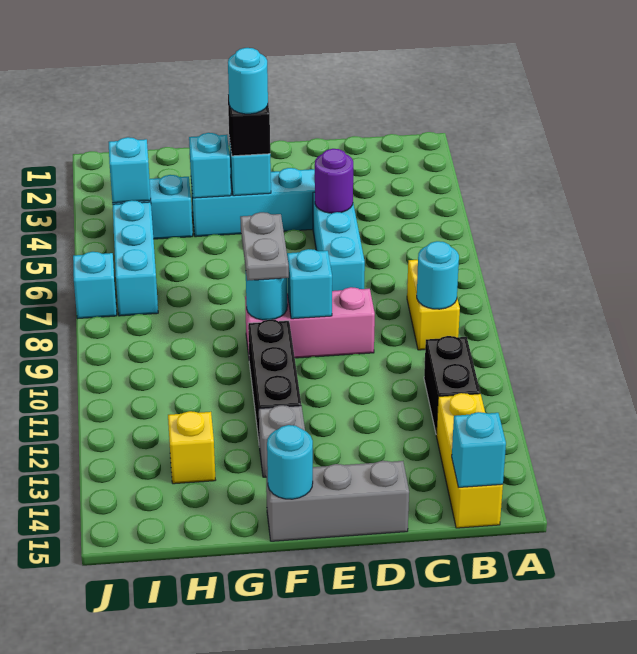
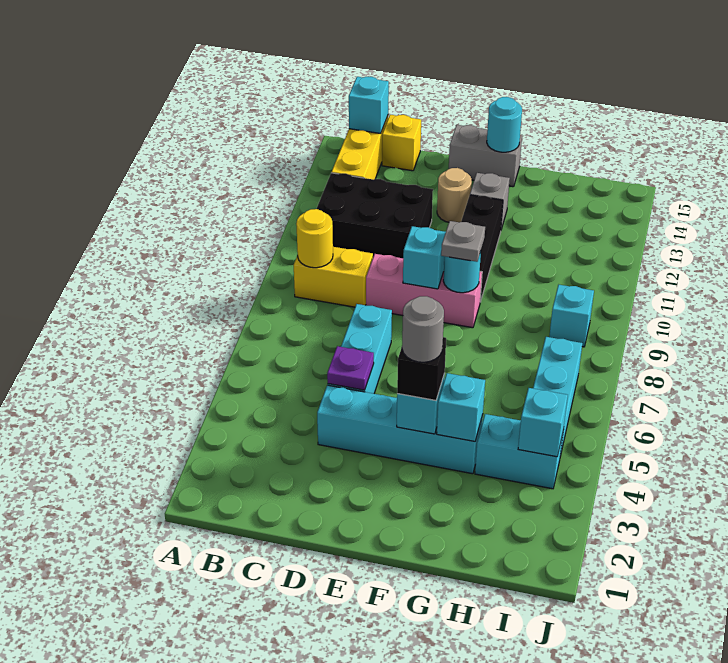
yellow brick B8:B9 level 1 -> yellow brick B9:C9 level 1
cyan round brick B9 level 2 -> yellow round brick B9 level 2
black brick B11:B12 level 1 -> black brick B11:D12 level 1
purple round brick D5 level 2 -> purple plate D5 level 2
grey brick D15:F15 level 1 -> grey brick E15:F15 level 1
none -> tan round brick E13 level 1
cyan round brick F4 level 4 -> grey round brick F4 level 4
grey plate F8:F9 level 3 -> grey plate F9 level 3
yellow brick H13 level 1 -> yellow brick C15 level 1
cyan brick J7 level 1 -> cyan brick I9 level 1

